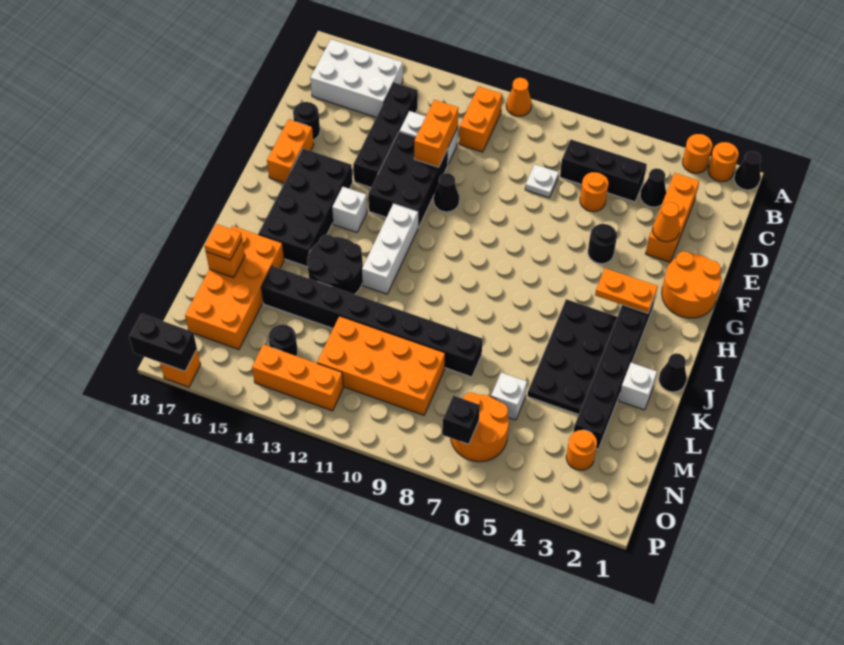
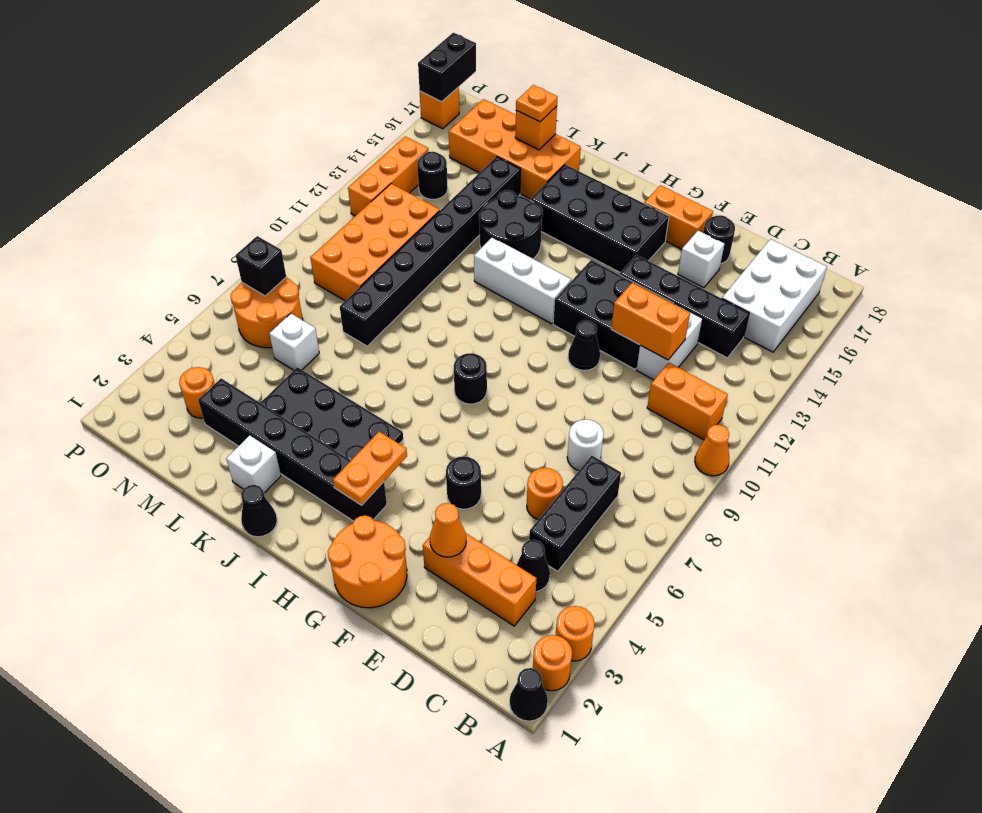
white plate D8 level 1 -> white round brick D8 level 1
none -> black round brick H8 level 1
white brick H14 level 1 -> white brick E16 level 1

